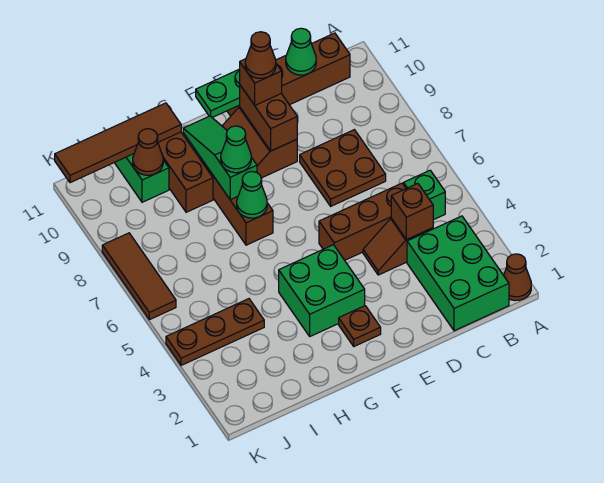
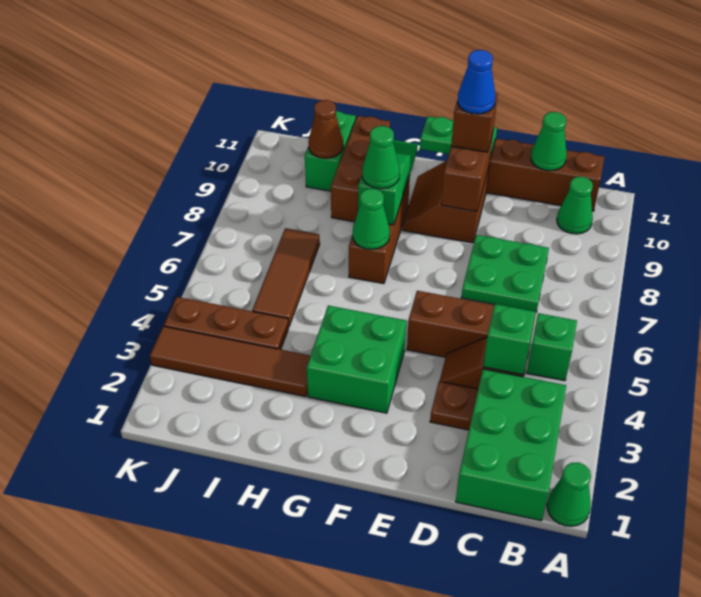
brown cone A1 level 1 -> green cone A1 level 1
none -> green cone B10 level 1
brown brick C4 level 2 -> green brick C4 level 2
brown plate C7:D8 level 1 -> green plate C7:D8 level 1
brown cone E10 level 4 -> blue cone E10 level 4
brown plate F2 level 1 -> brown plate D3 level 1
brown tile H11:K11 level 2 -> brown tile H3:K3 level 1
brown tile K6:K8 level 1 -> brown tile I5:I7 level 1

